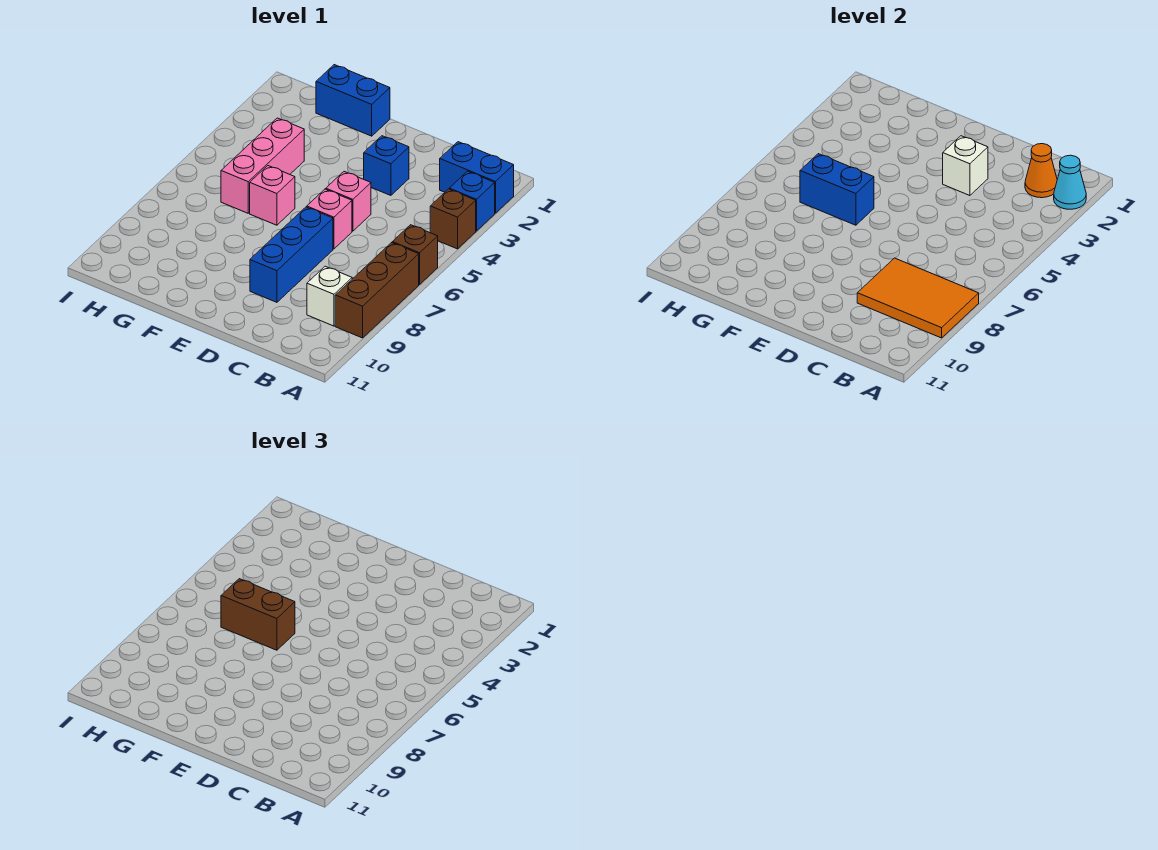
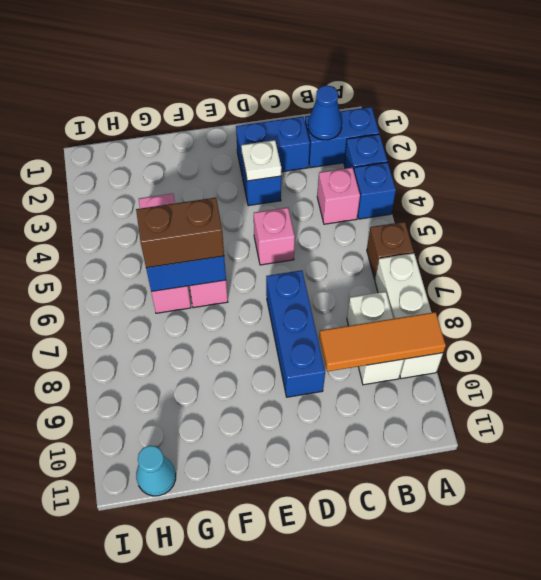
cyan cone A2 level 2 -> cyan cone H11 level 1
brown brick A4 level 1 -> blue brick A4 level 1
brown brick A7:A9 level 1 -> white brick A7:A9 level 1
orange tile A8:C9 level 2 -> orange tile A9:C9 level 2
orange cone B2 level 2 -> blue cone B2 level 2
white brick B9 level 1 -> white brick B8:B9 level 1
white brick D3 level 2 -> white plate D3 level 2
pink brick D6 level 1 -> pink brick B4 level 1
blue brick F1:G1 level 1 -> blue brick C2:D2 level 1

